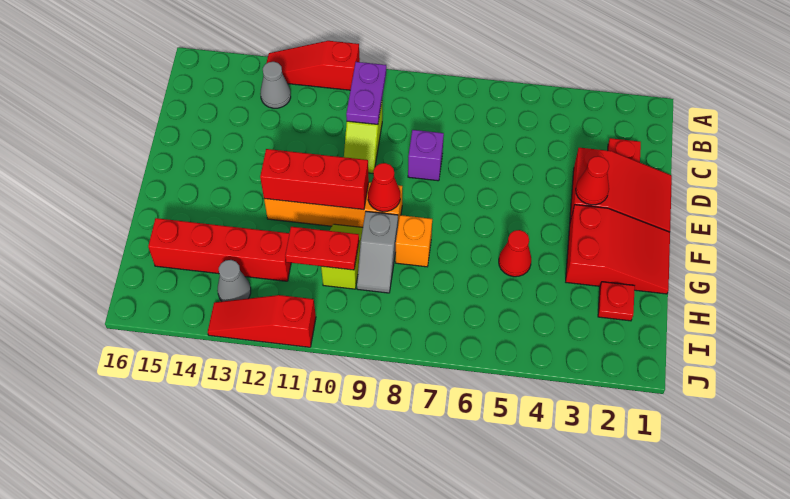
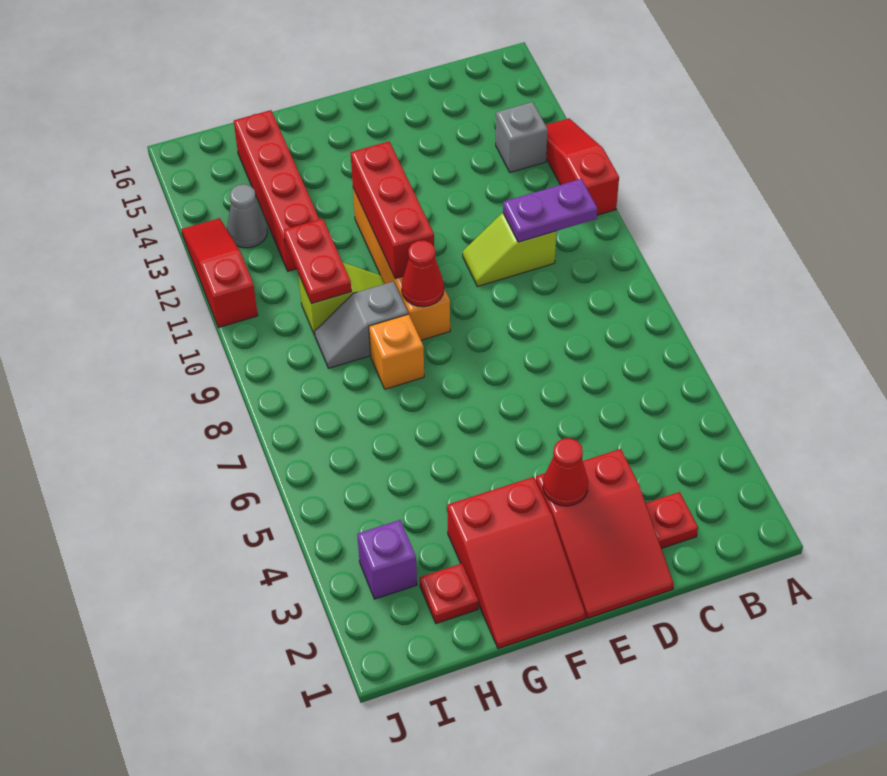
grey cone B13 level 1 -> grey brick B13 level 1
purple brick D8 level 1 -> purple brick I3 level 1
red cone G5 level 1 -> none

